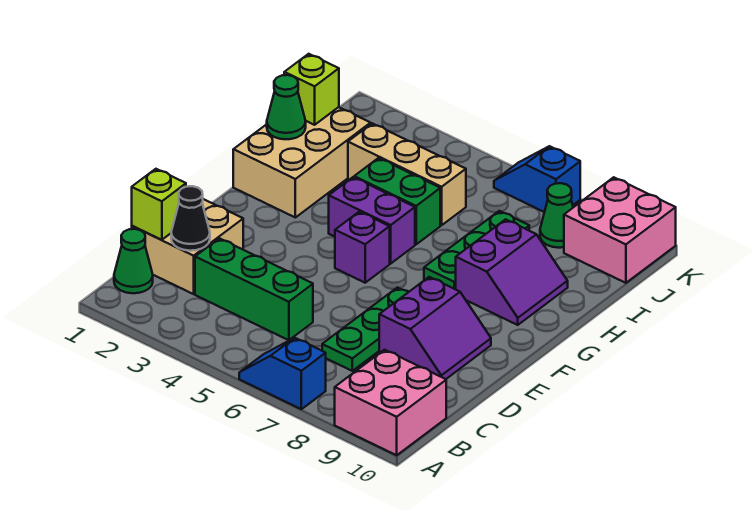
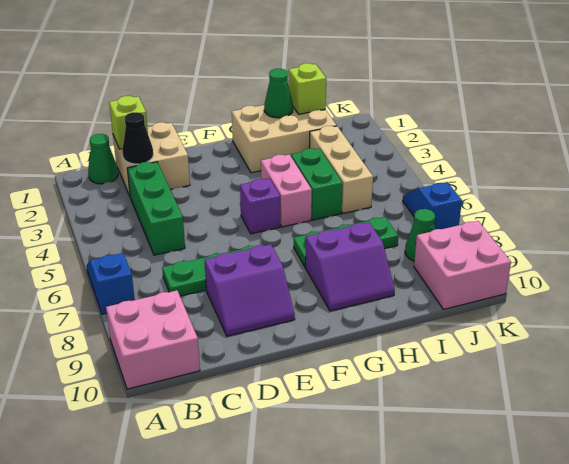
purple brick G4:G5 level 1 -> pink brick G4:G5 level 1

